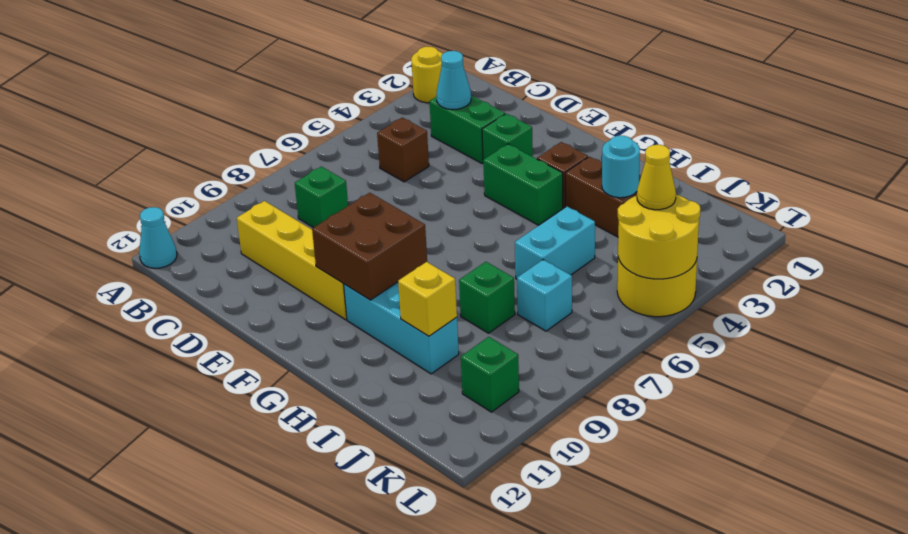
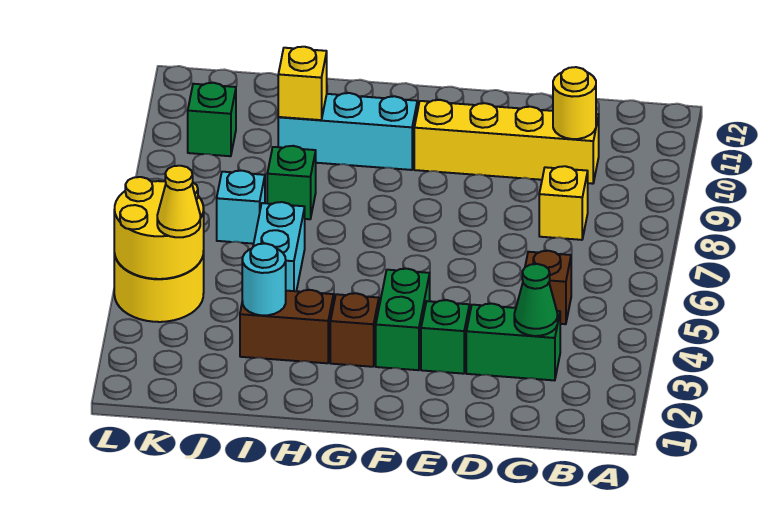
yellow round brick A2 level 1 -> yellow round brick C10 level 2
cyan cone A12 level 1 -> none
cyan cone C3 level 2 -> green cone C3 level 2
green brick C8 level 1 -> yellow brick C8 level 1
green brick F4:G4 level 1 -> green brick F3:F4 level 1
brown brick F9:G10 level 2 -> none

